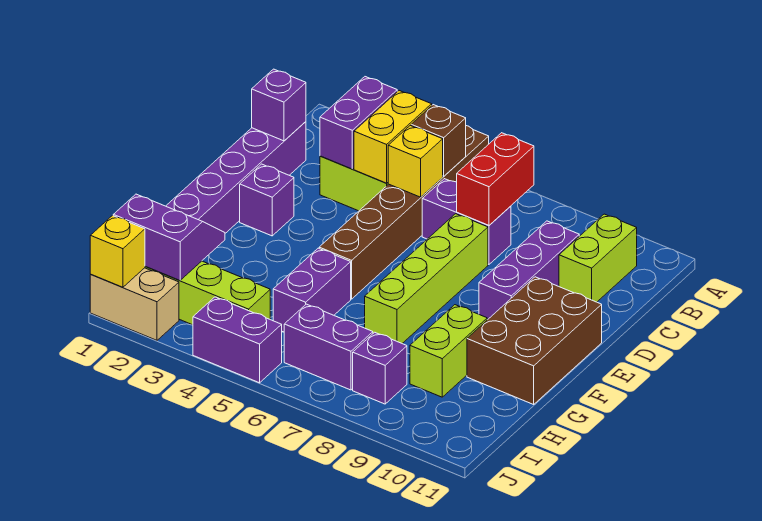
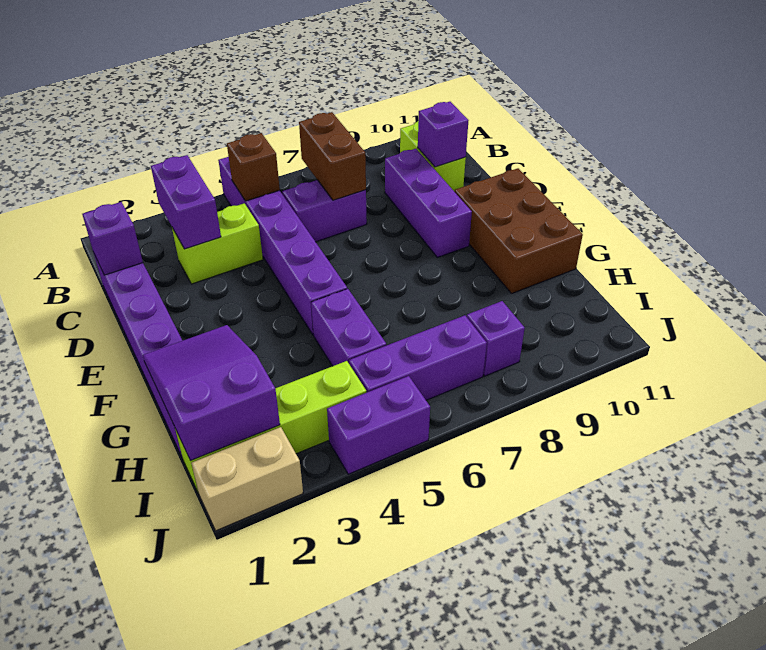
brown brick A5:F5 level 1 -> purple brick A5:F5 level 1
yellow brick B4:C4 level 2 -> none
red brick B7:C7 level 2 -> brown brick B7:C7 level 2
yellow brick C5 level 2 -> none
lime brick D7:G7 level 1 -> none
purple brick E2 level 1 -> purple brick C10 level 2
lime brick G9:H9 level 1 -> none
purple slope H1:I2 level 2 top I -> purple slope G1:I2 level 2 top I
purple brick I6:I7 level 1 -> purple brick I5:I7 level 1
yellow brick J1 level 2 -> none

